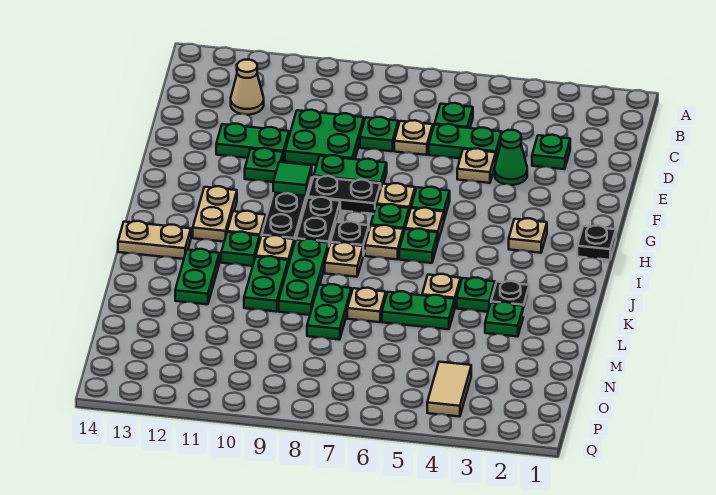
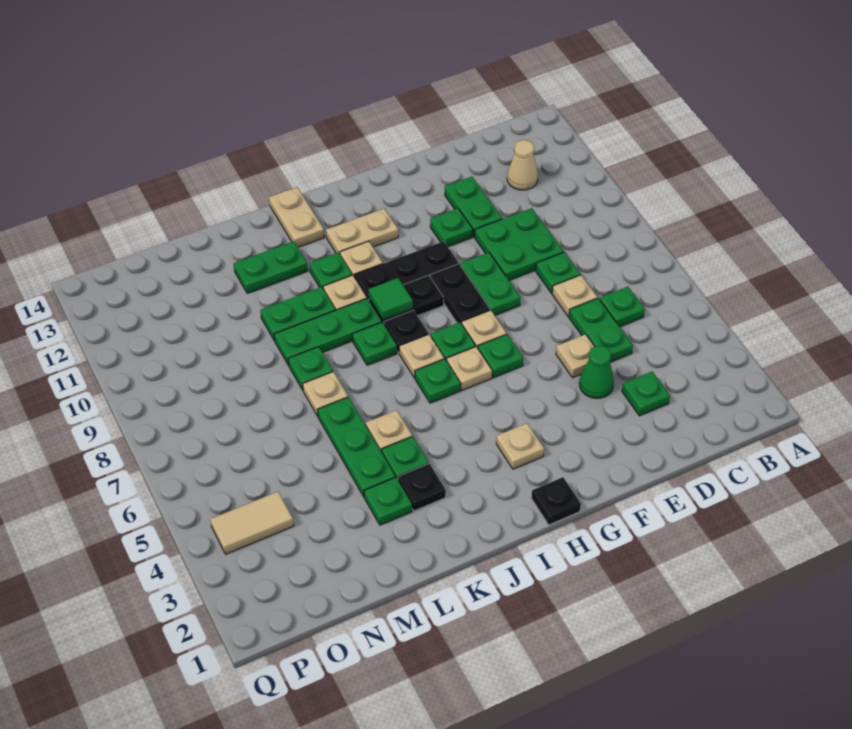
green tile G10 level 2 -> green tile I9 level 2
tan plate J8 level 1 -> green plate J8 level 1
green plate L5:L6 level 1 -> green plate L4:L6 level 1
green plate L8:M8 level 1 -> green plate L8 level 1

